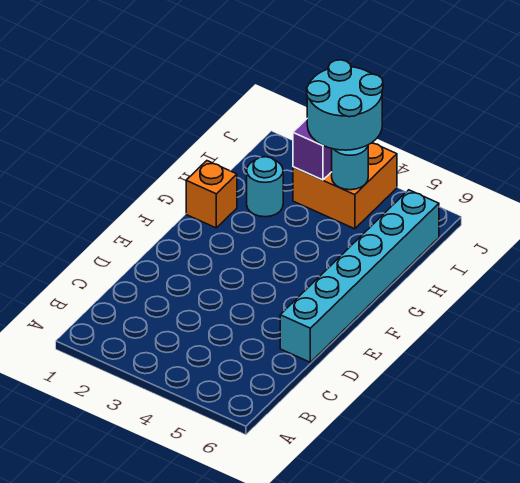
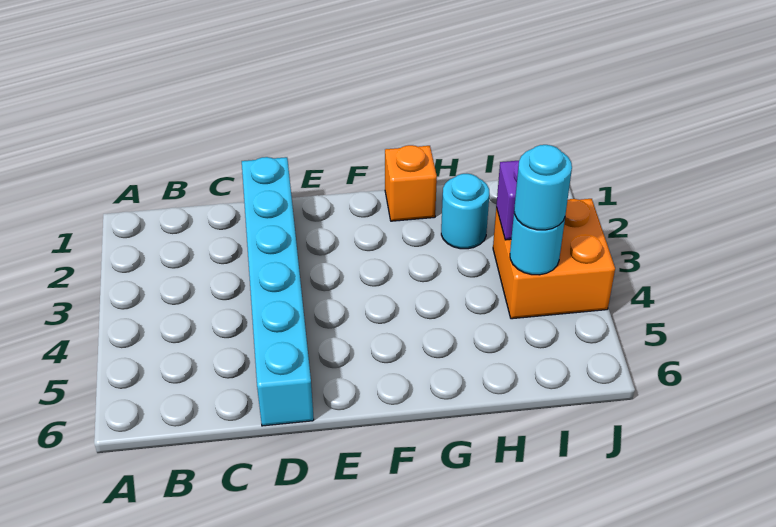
cyan brick D6:I6 level 1 -> cyan brick D1:D6 level 1
cyan round brick I3:J4 level 3 -> cyan round brick I4 level 3

